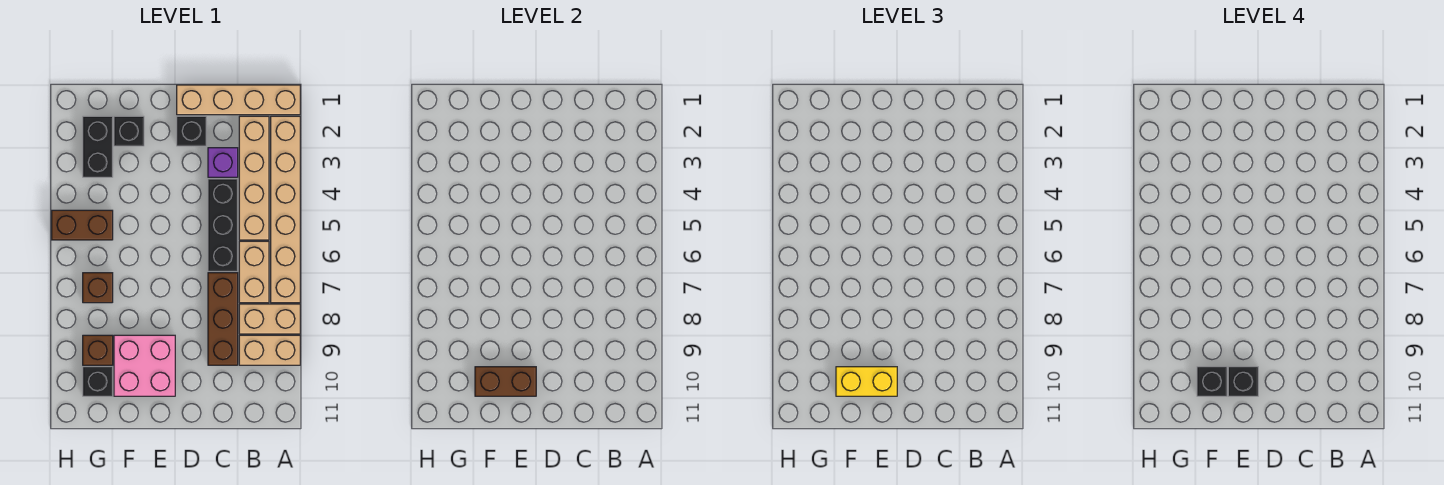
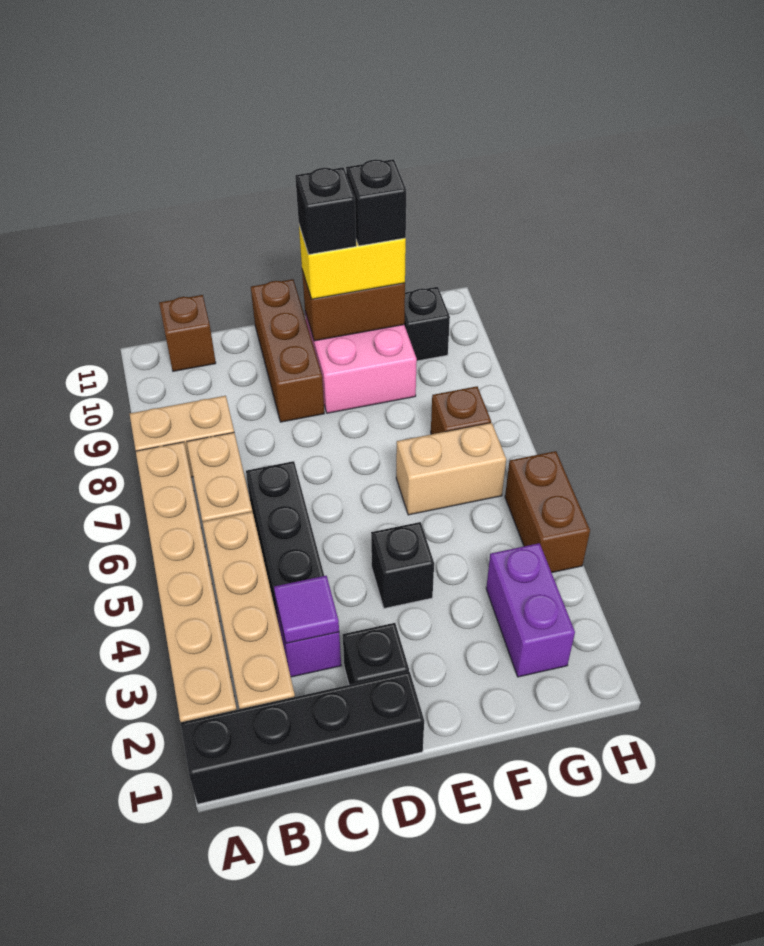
tan brick A1:D1 level 1 -> black brick A1:D1 level 1
tan brick A9:B9 level 1 -> tan brick F6:G6 level 1
none -> purple tile C3 level 2
brown brick C7:C9 level 1 -> brown brick D9:D11 level 1
black brick F2 level 1 -> black brick E4 level 1
black brick G2:G3 level 1 -> purple brick G2:G3 level 1
brown brick G5:H5 level 1 -> brown brick H4:H5 level 1
brown brick G9 level 1 -> brown brick B11 level 1

